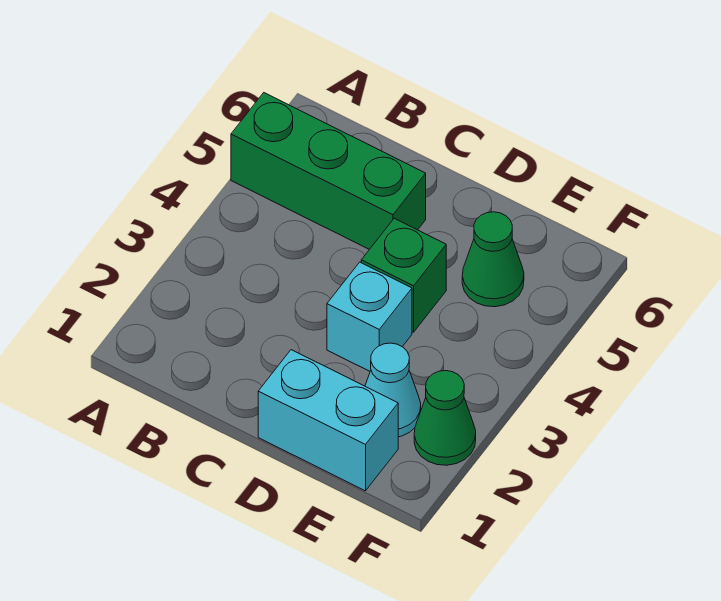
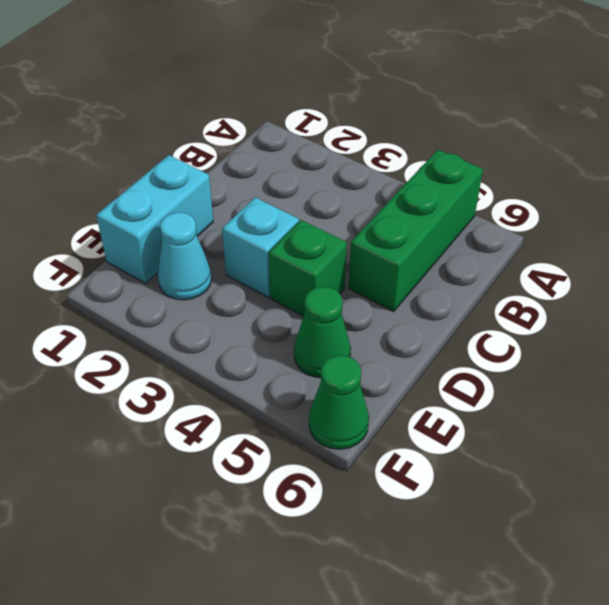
green cone F2 level 1 -> green cone F6 level 1

